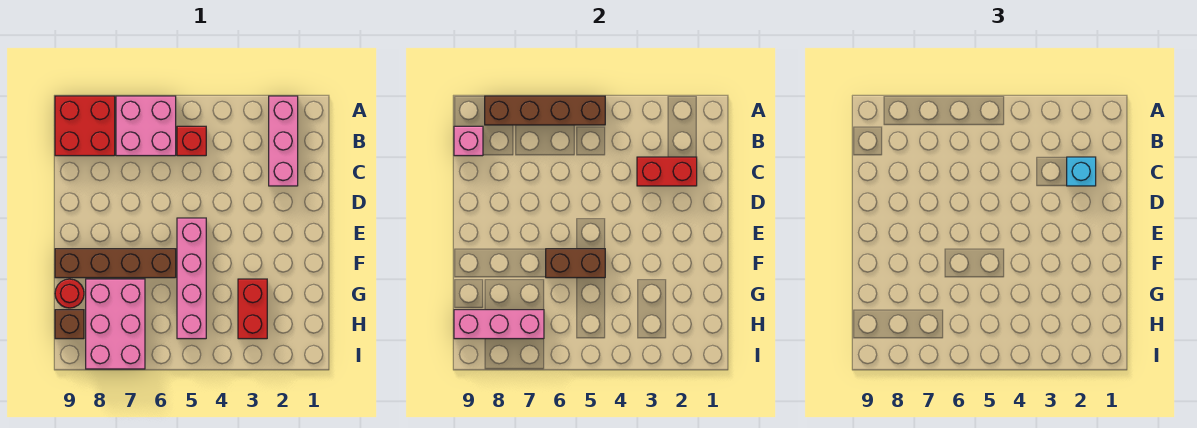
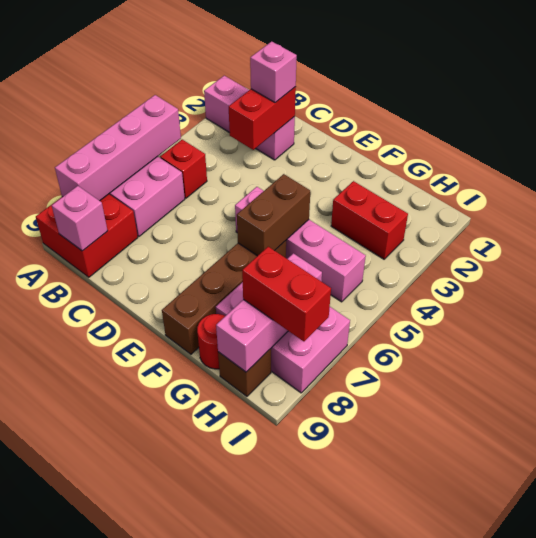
brown brick A5:A8 level 2 -> pink brick A5:A8 level 2
cyan brick C2 level 3 -> pink brick C2 level 3
none -> red brick H8:I8 level 3

